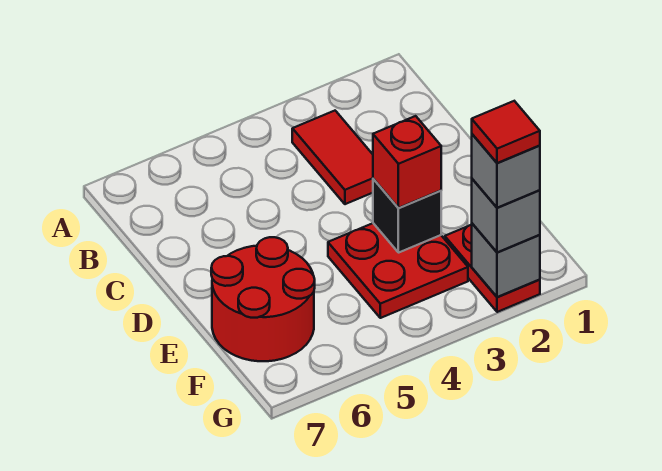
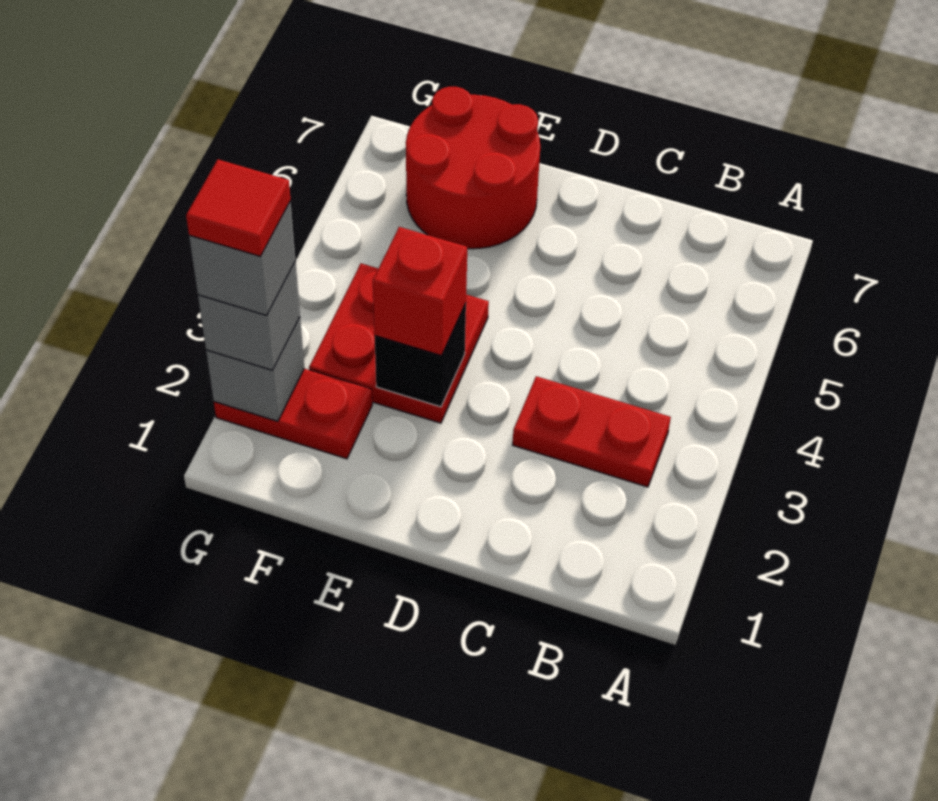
red tile B3:C3 level 1 -> red plate B3:C3 level 1

